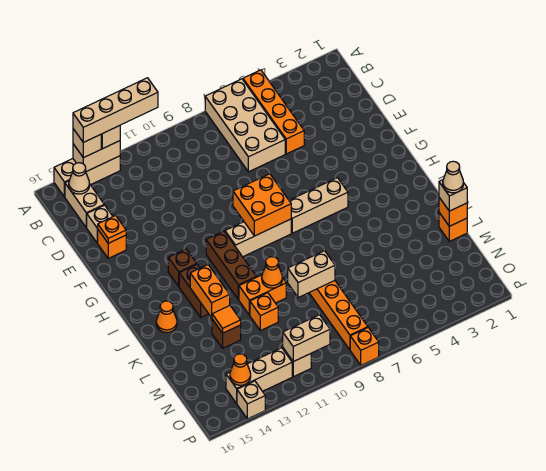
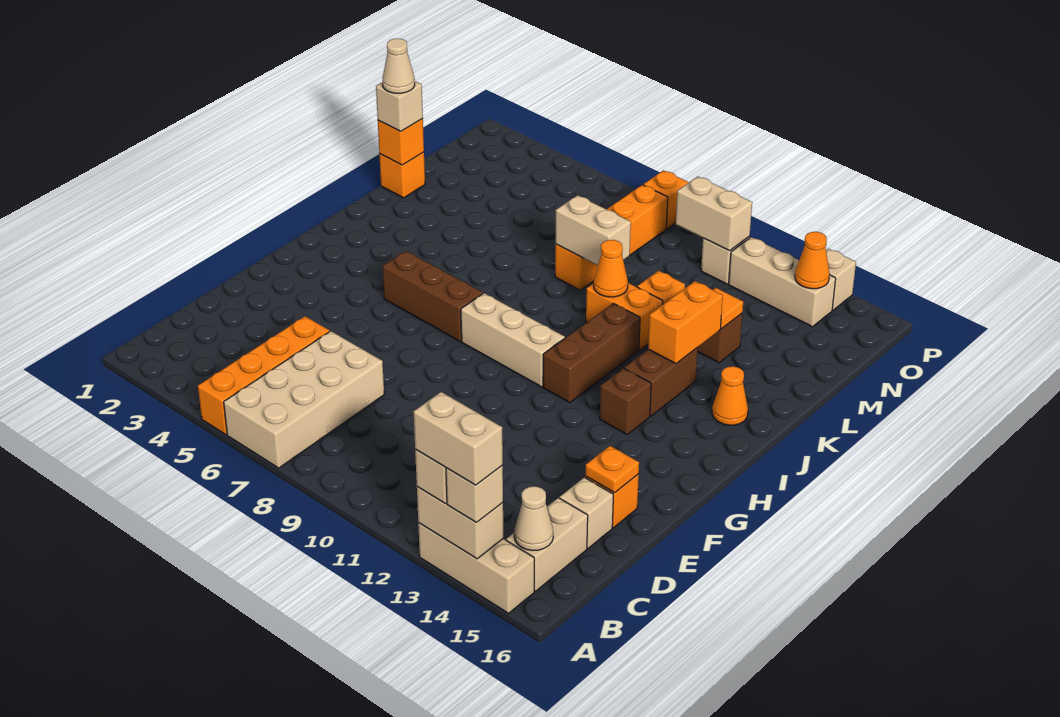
tan brick A11:A14 level 4 -> tan brick A13:A14 level 4
orange brick G8:H9 level 2 -> none
tan brick H5:H7 level 1 -> brown brick H5:H7 level 1

